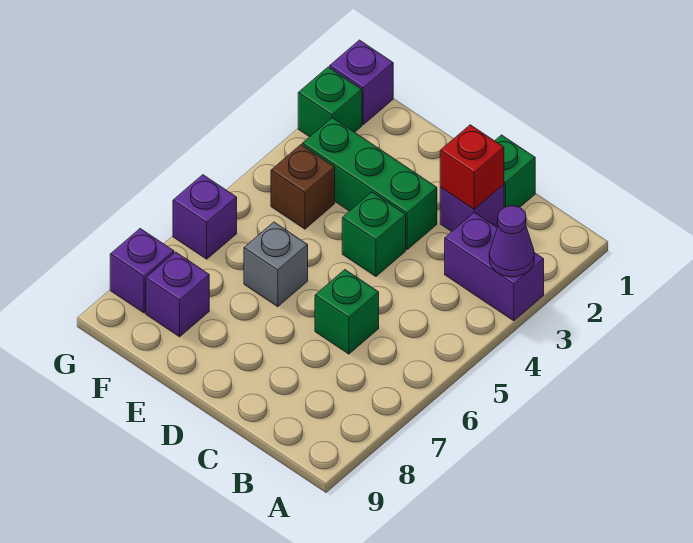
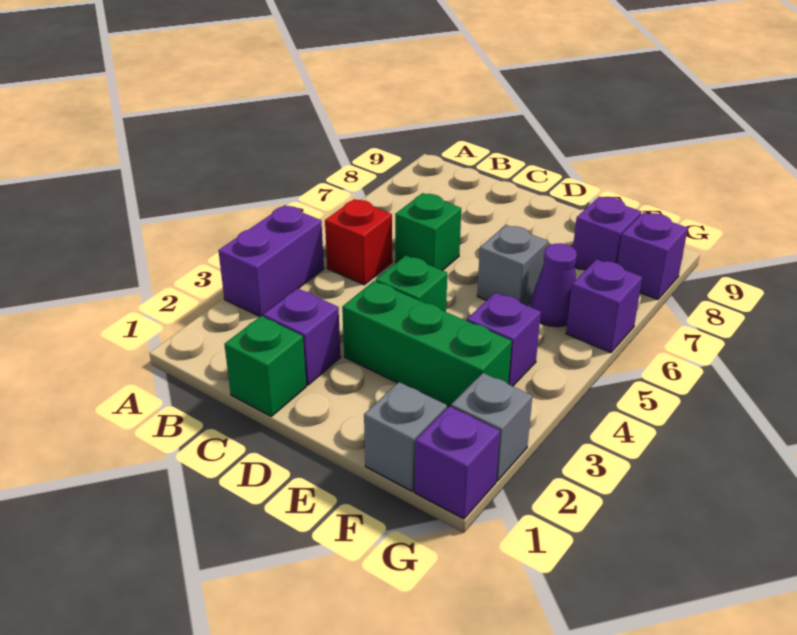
purple brick A3:B3 level 1 -> purple brick A3:A4 level 1
purple cone A3 level 2 -> purple cone F6 level 1
red brick C2 level 2 -> red brick B5 level 1
none -> grey brick F1 level 1
brown brick F4 level 1 -> purple brick F4 level 1
green brick G2 level 1 -> grey brick G2 level 1

